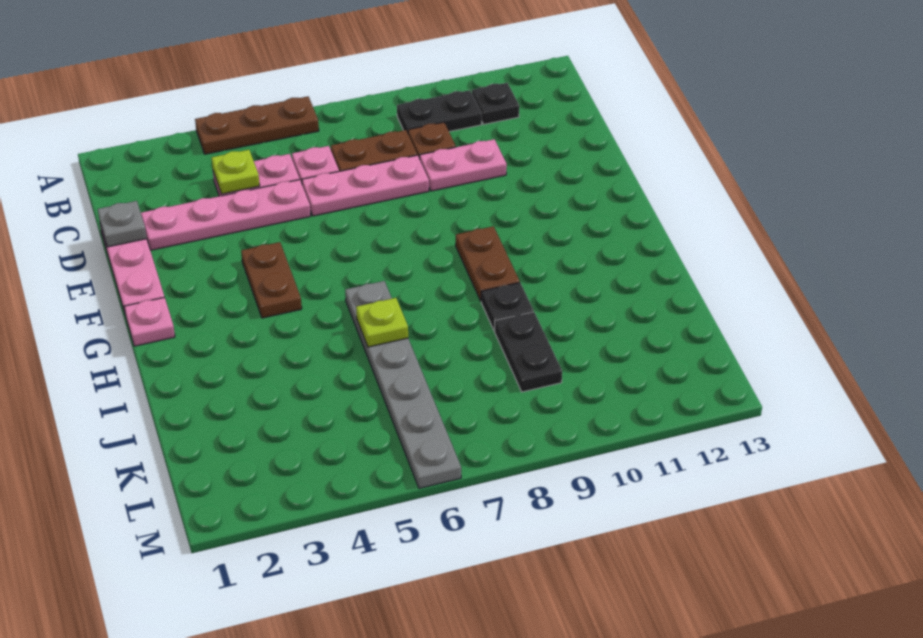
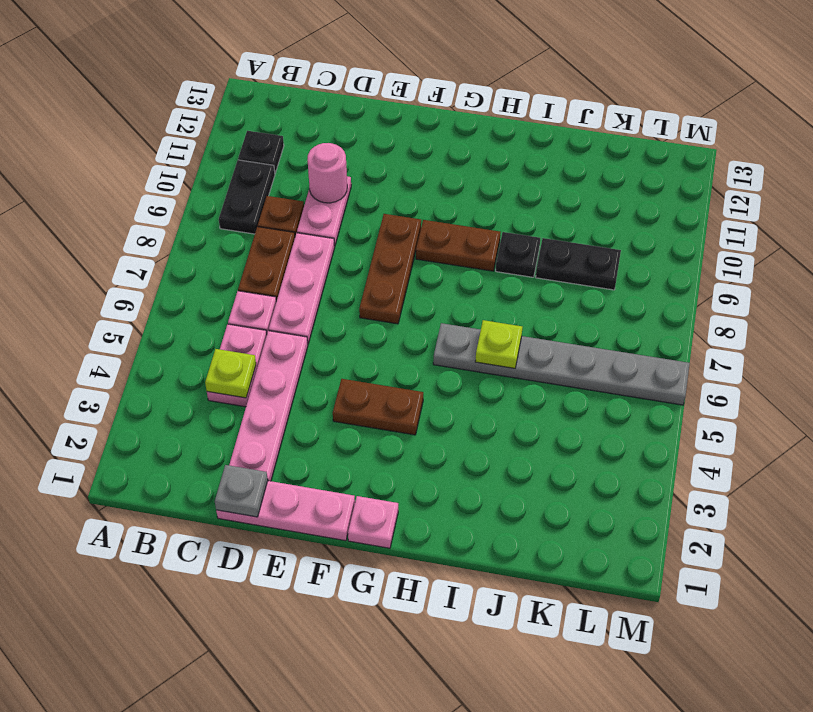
brown plate A4:A6 level 1 -> brown plate F7:F9 level 1
none -> pink round brick D10 level 2

